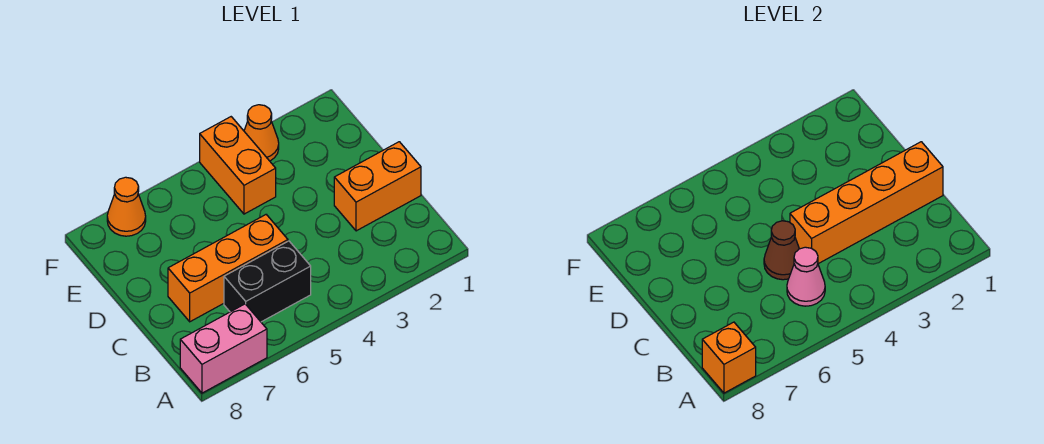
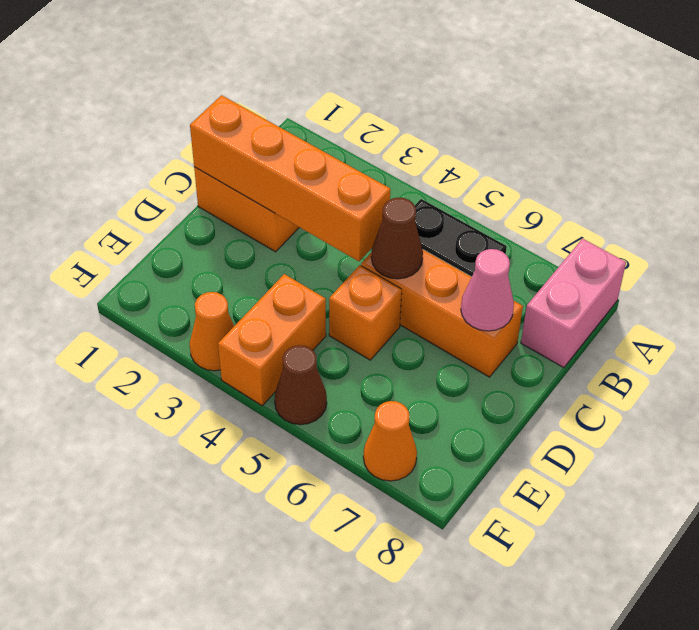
pink brick A7:A8 level 1 -> pink brick A8:B8 level 1
orange brick A8 level 2 -> orange brick D5 level 1
pink cone B5 level 2 -> pink cone C7 level 2
none -> brown cone F5 level 1

